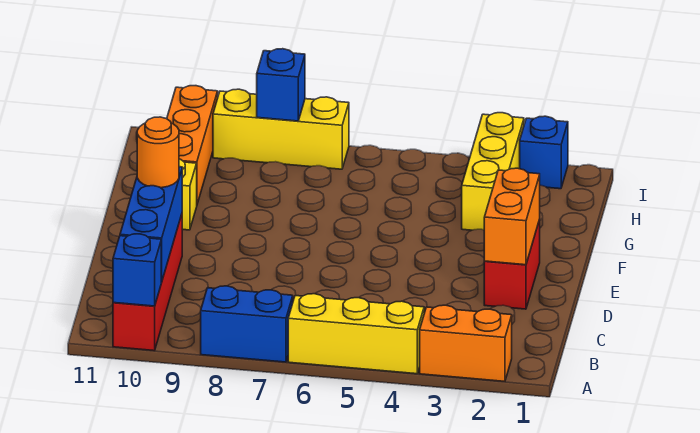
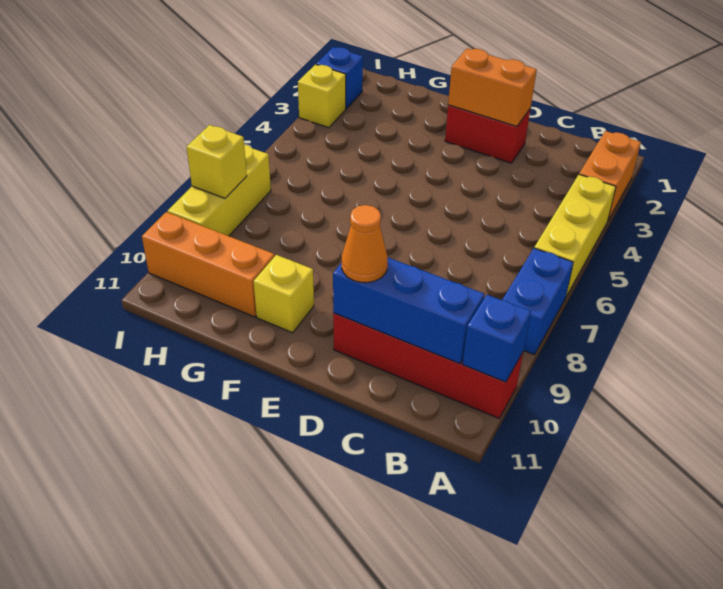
orange round brick D10 level 3 -> orange cone D10 level 3
yellow brick G3:I3 level 1 -> yellow brick I3 level 1
blue brick I8 level 2 -> yellow brick I8 level 2

